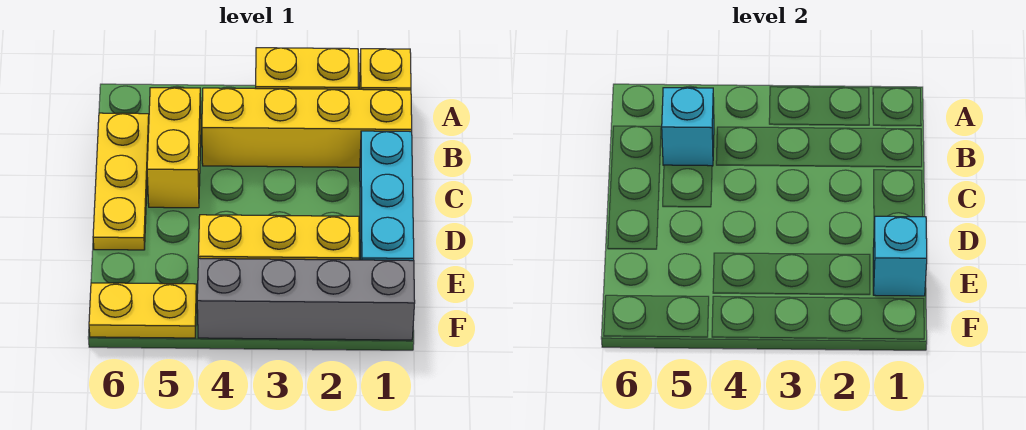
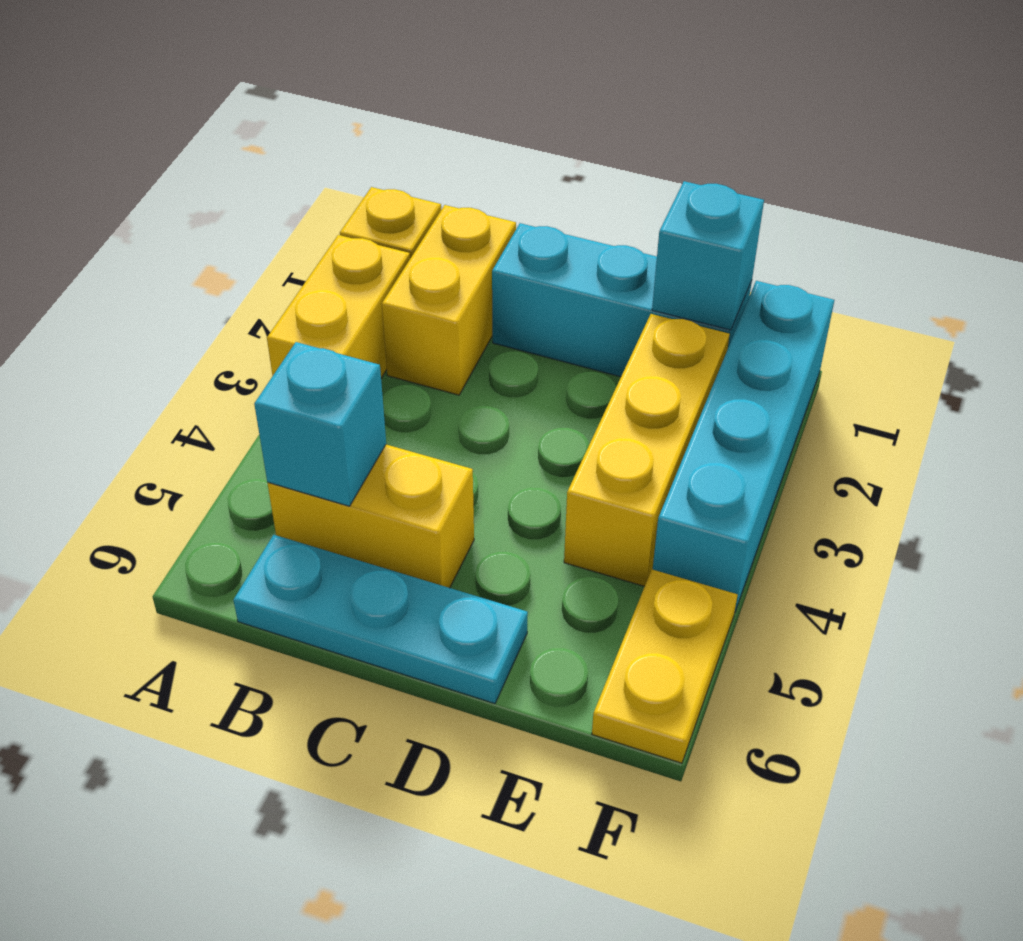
yellow brick B1:B4 level 1 -> yellow brick B1:B2 level 1
yellow plate B6:D6 level 1 -> cyan plate B6:D6 level 1
grey brick F1:F4 level 1 -> cyan brick F1:F4 level 1

